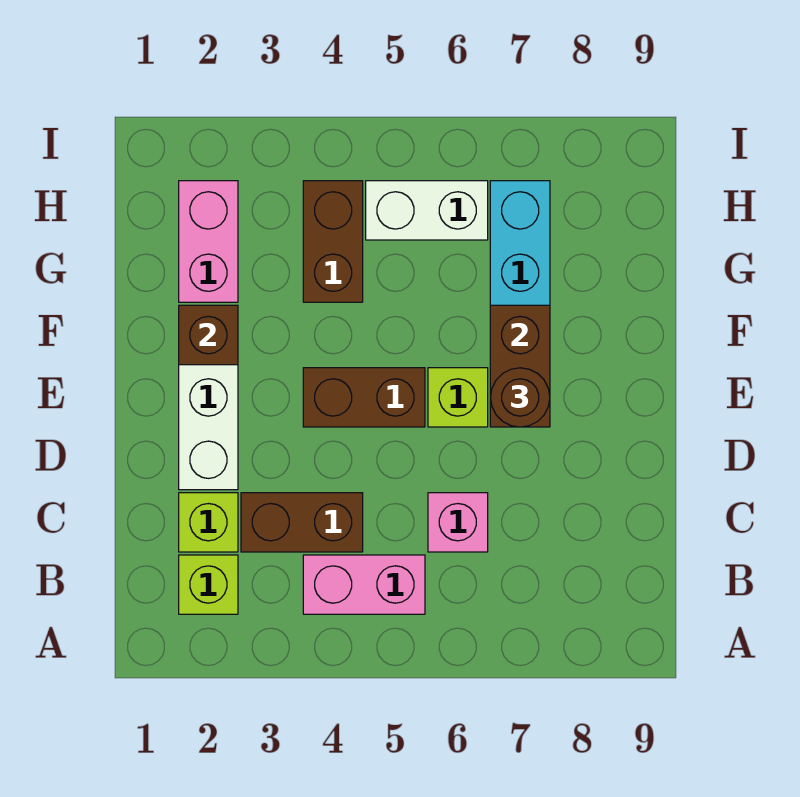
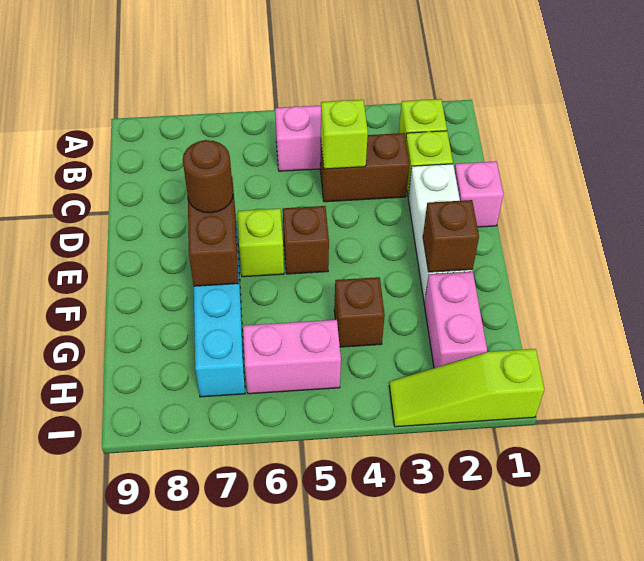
none -> lime brick C4 level 2
pink brick C6 level 1 -> pink brick D1 level 1
brown brick E4:E5 level 1 -> brown brick E5 level 1
brown brick G4:H4 level 1 -> brown brick G4 level 1
white brick H5:H6 level 1 -> pink brick H5:H6 level 1
none -> lime slope I1:I3 level 1 top 1

